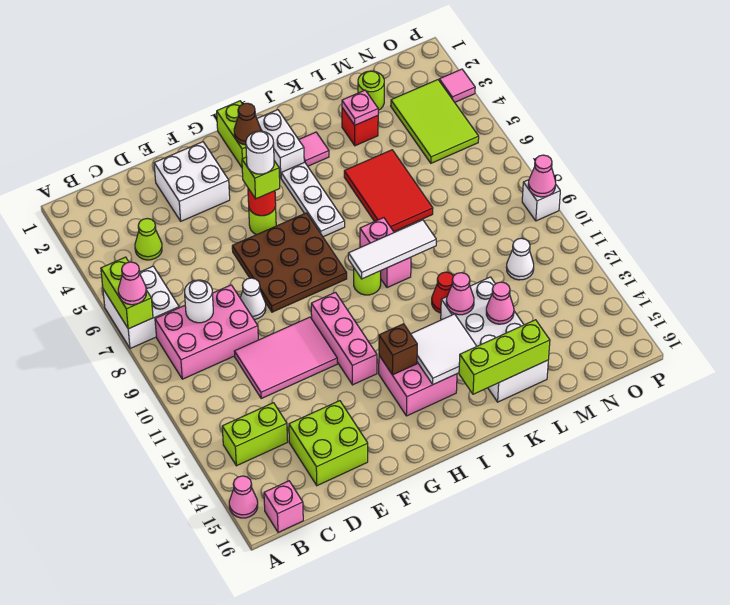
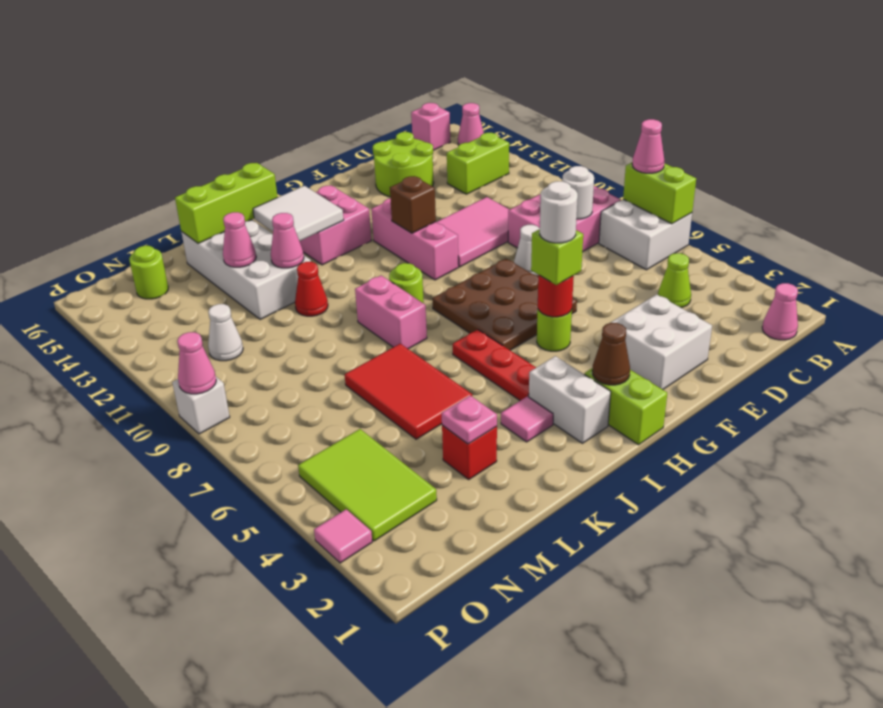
none -> pink cone B1 level 1
lime brick D14:E15 level 1 -> lime round brick D14:E15 level 1
brown brick H13 level 2 -> brown brick G11 level 2
white plate I4:I6 level 1 -> red plate I4:I6 level 1
white tile I9:K9 level 2 -> none
lime round brick M2 level 1 -> lime round brick N15 level 1

